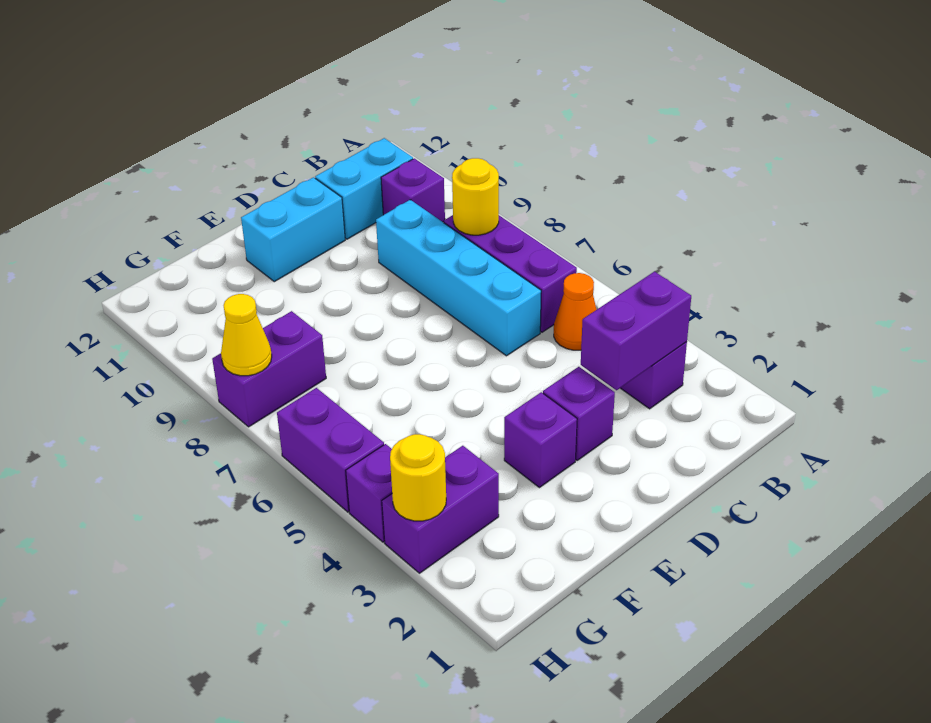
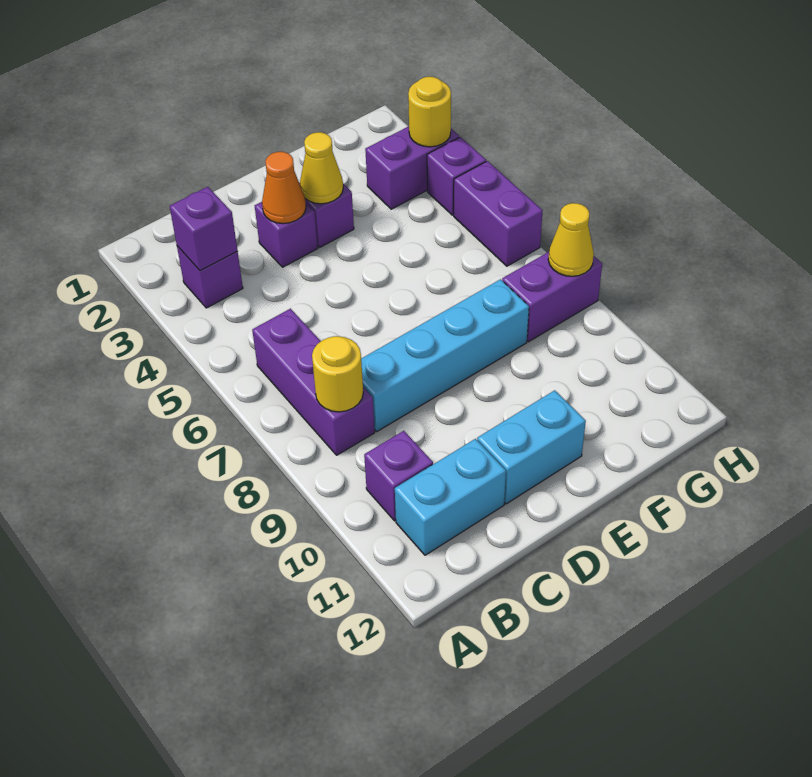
purple brick B3:C3 level 2 -> purple brick B3 level 2
orange cone B5 level 1 -> orange cone D3 level 2
cyan brick C6:C9 level 1 -> cyan brick C8:F8 level 1
none -> yellow cone E3 level 2

